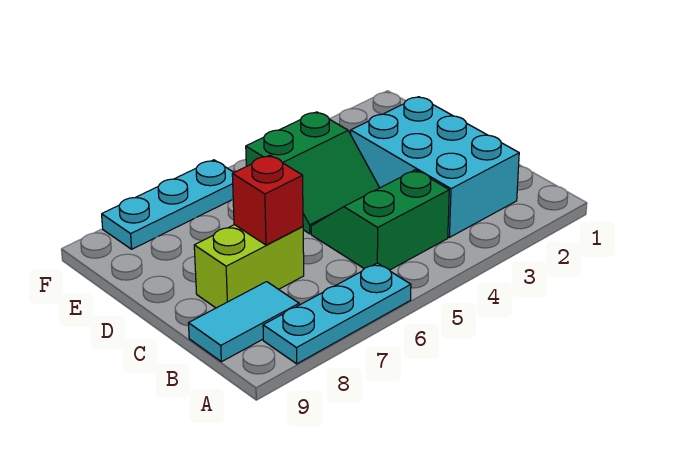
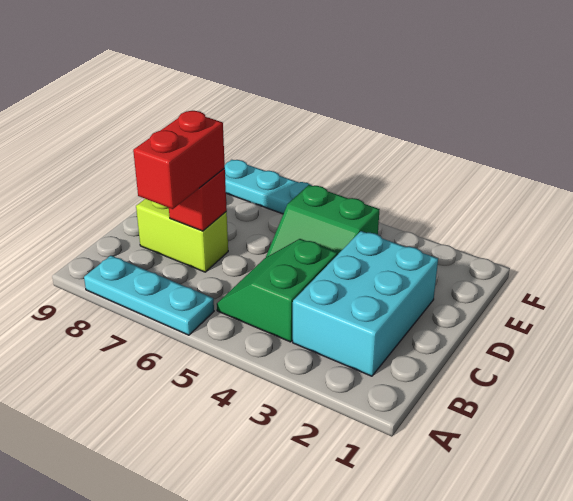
green slope B4:C5 level 1 top B -> green slope B4:C5 level 1 top 4
none -> red brick B7:C7 level 3
cyan tile B8:B9 level 1 -> none

